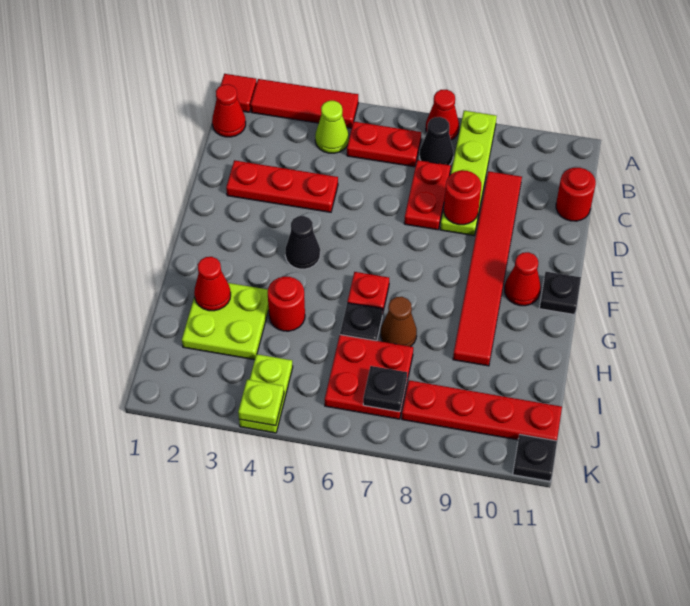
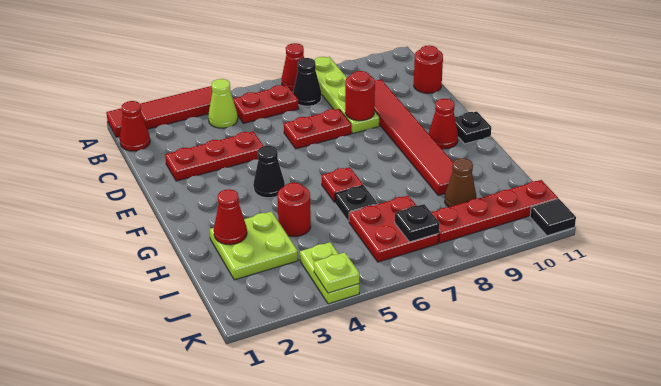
red plate C7:D7 level 1 -> red plate D6:D7 level 1
brown cone H7 level 1 -> brown cone I9 level 1
black plate K11 level 1 -> black tile K11 level 1

